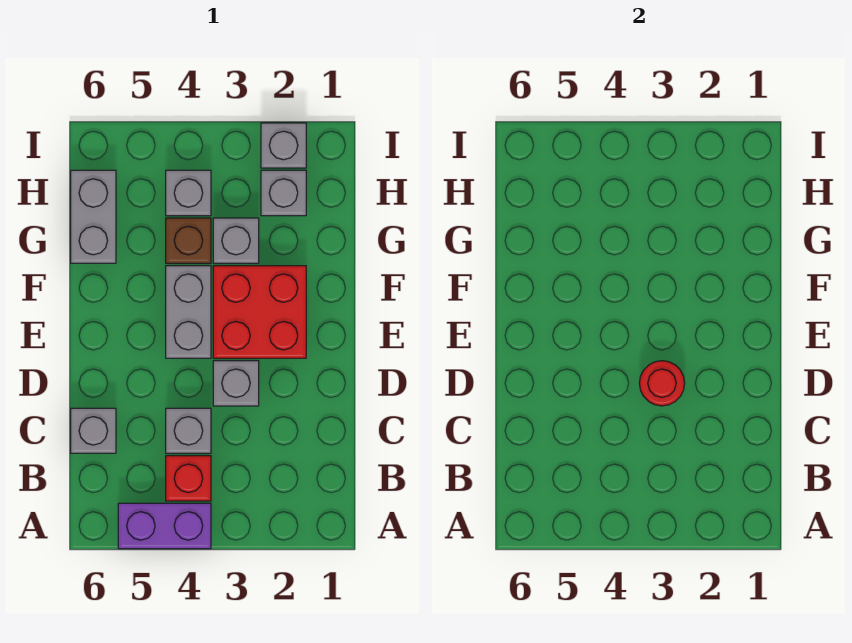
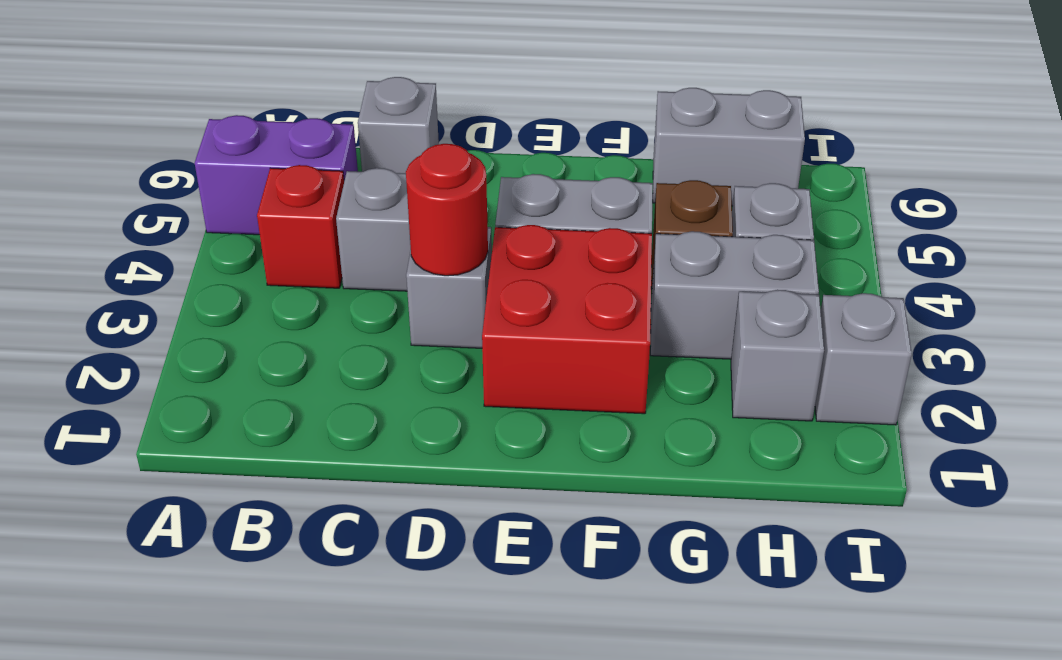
purple brick A4:A5 level 1 -> purple brick A5:B5 level 1
grey brick G3 level 1 -> grey brick G3:H3 level 1

